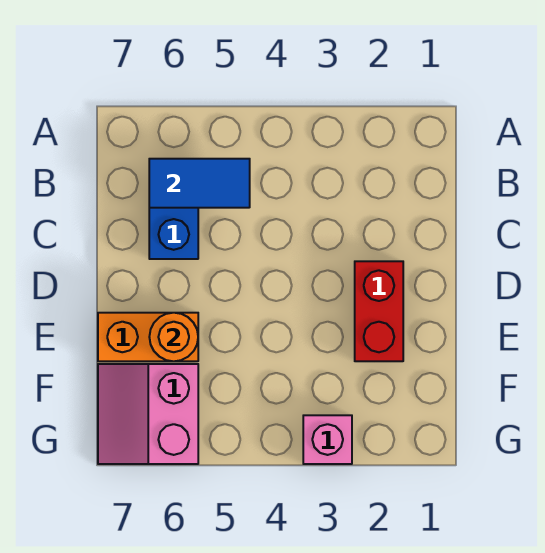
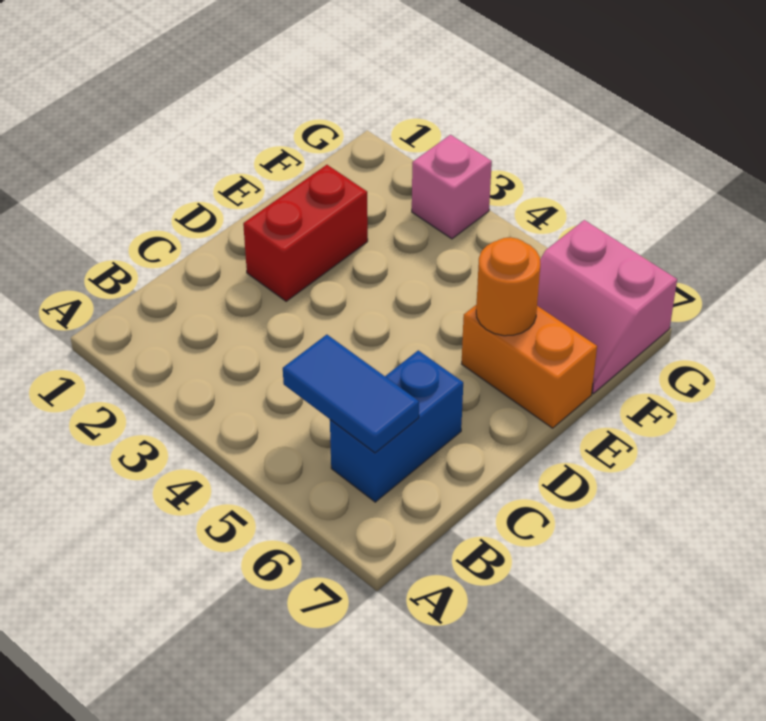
pink slope F6:G7 level 1 top 6 -> pink slope F6:G7 level 1 top G

